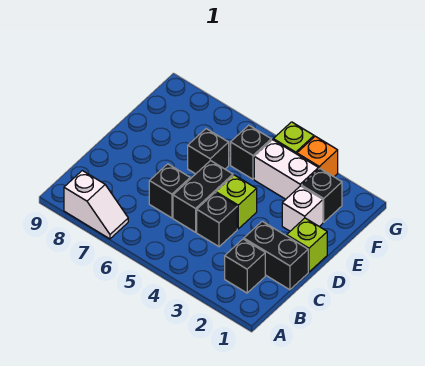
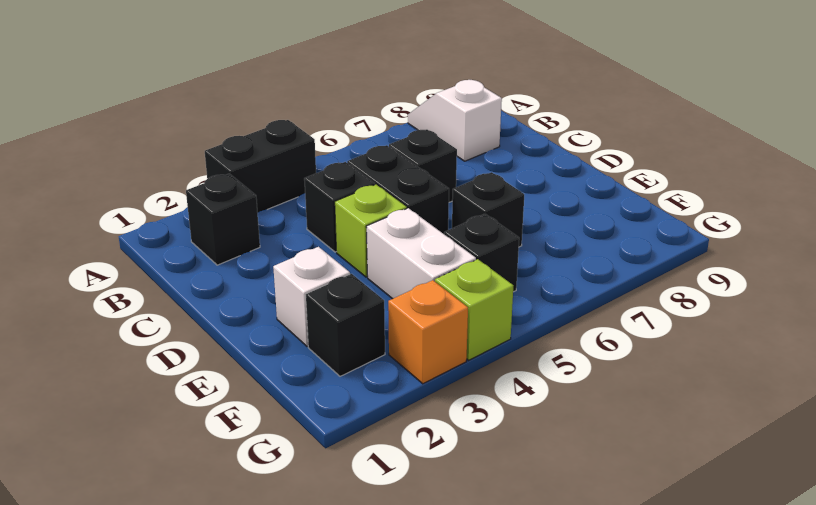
white slope A7:A8 level 1 top 8 -> white slope A8:B8 level 1 top B
black brick C1:C2 level 1 -> black brick A3:A4 level 1
lime brick D1 level 1 -> none
white brick F3:F4 level 1 -> white brick E4:F4 level 1

